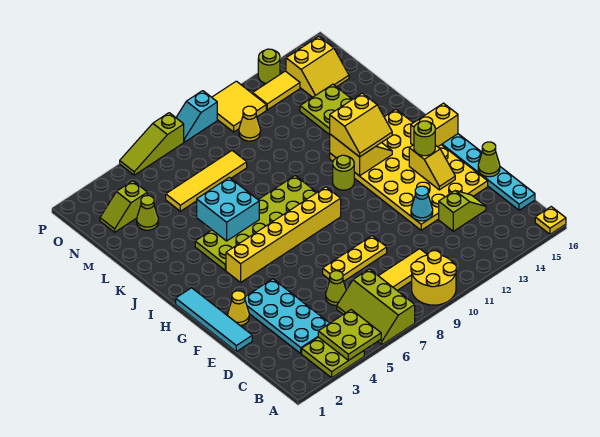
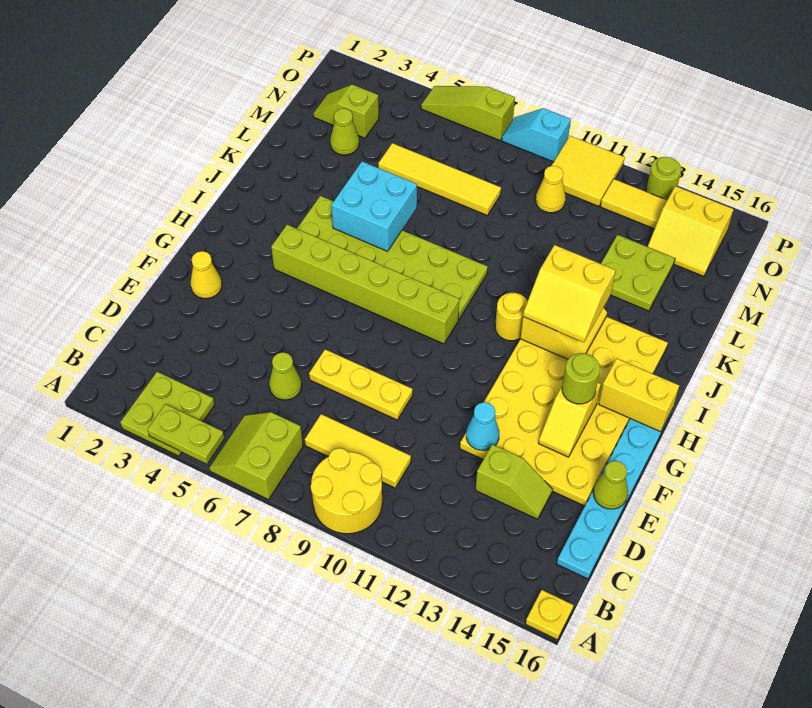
lime plate A4:B5 level 2 -> lime plate A4:A5 level 2
lime slope A6:C7 level 1 top 7 -> lime slope A6:B7 level 1 top 7
cyan plate C3:F4 level 1 -> none
cyan tile E1:H1 level 1 -> none
yellow brick H4:H9 level 1 -> lime brick H4:H9 level 1
lime round brick I11 level 1 -> yellow round brick I11 level 1

